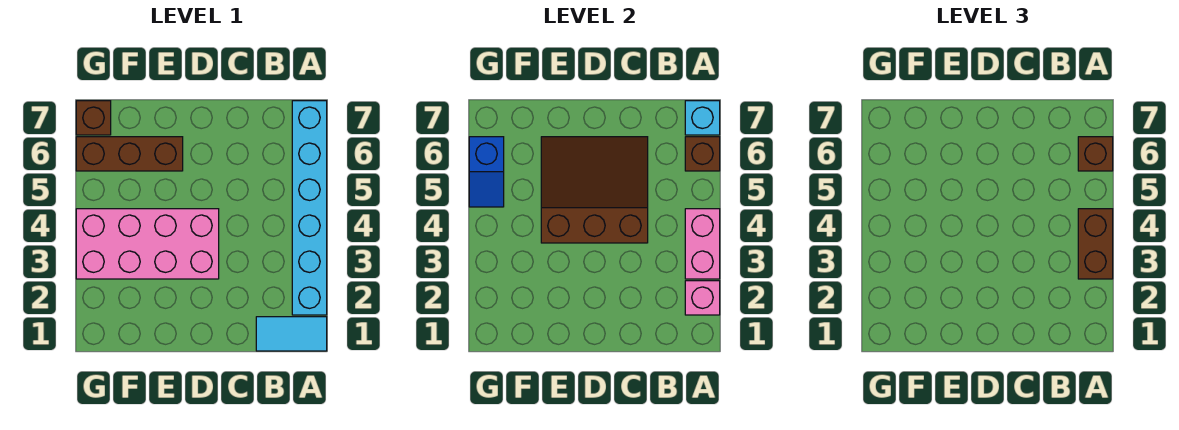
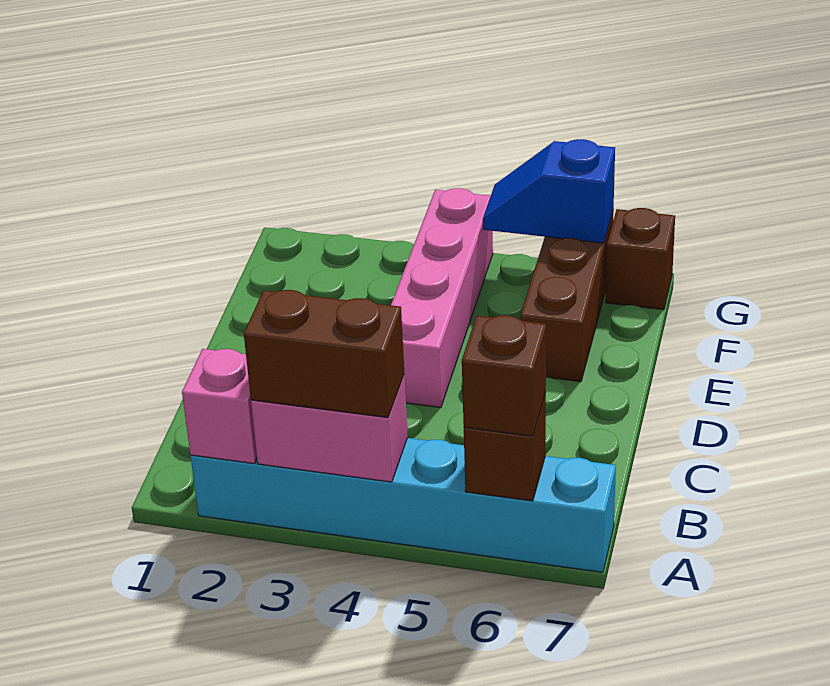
cyan tile A1:B1 level 1 -> none
cyan brick A7 level 2 -> none
brown slope C4:E6 level 2 top 4 -> none
pink brick D3:G4 level 1 -> pink brick D4:G4 level 1

